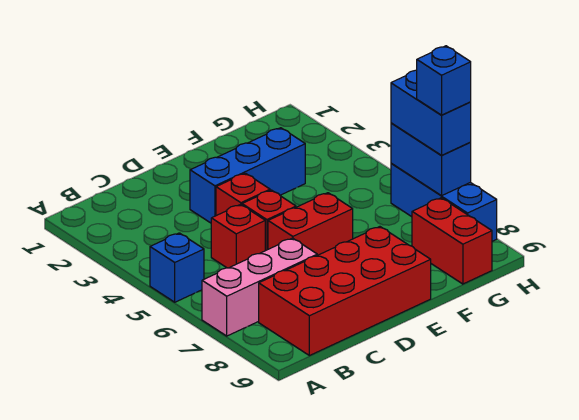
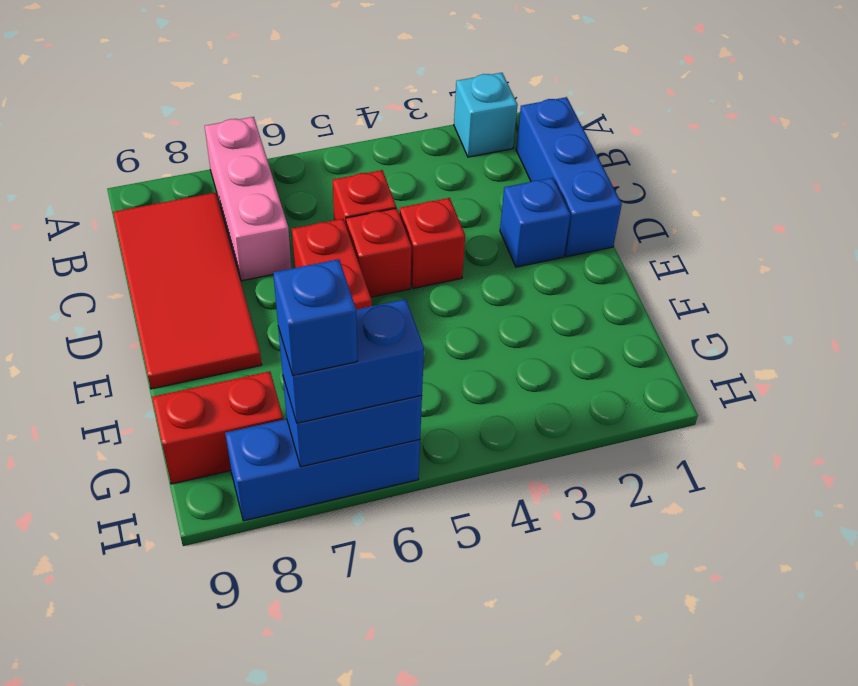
none -> cyan brick A2 level 1
blue brick A5 level 1 -> blue brick D2 level 1
red brick B8:E9 level 1 -> red tile B8:E9 level 1
blue brick D3:F3 level 1 -> blue brick B1:D1 level 1

